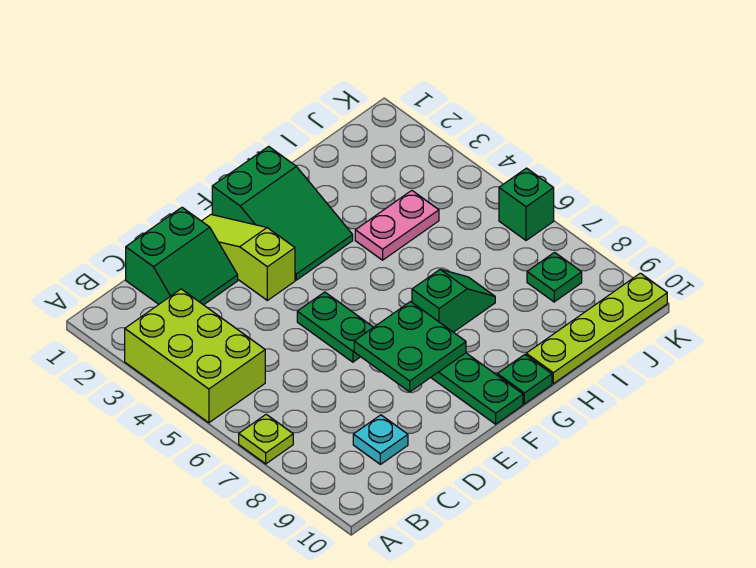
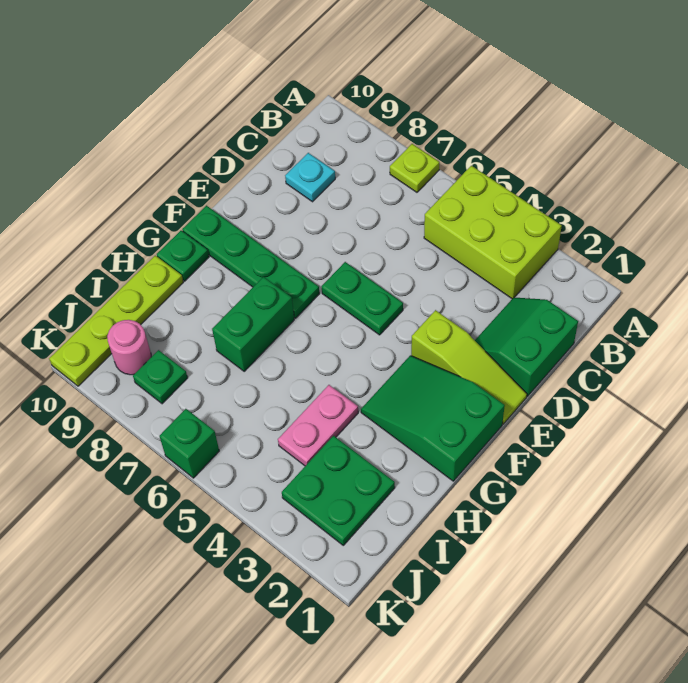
green plate E7:F8 level 2 -> green plate I2:J3 level 1
green slope G7:H7 level 1 top G -> green brick G7:H7 level 1
none -> pink round brick J9 level 1

